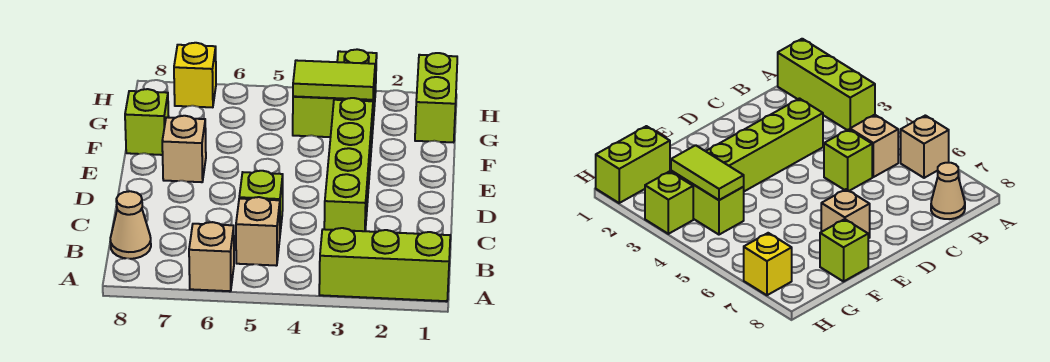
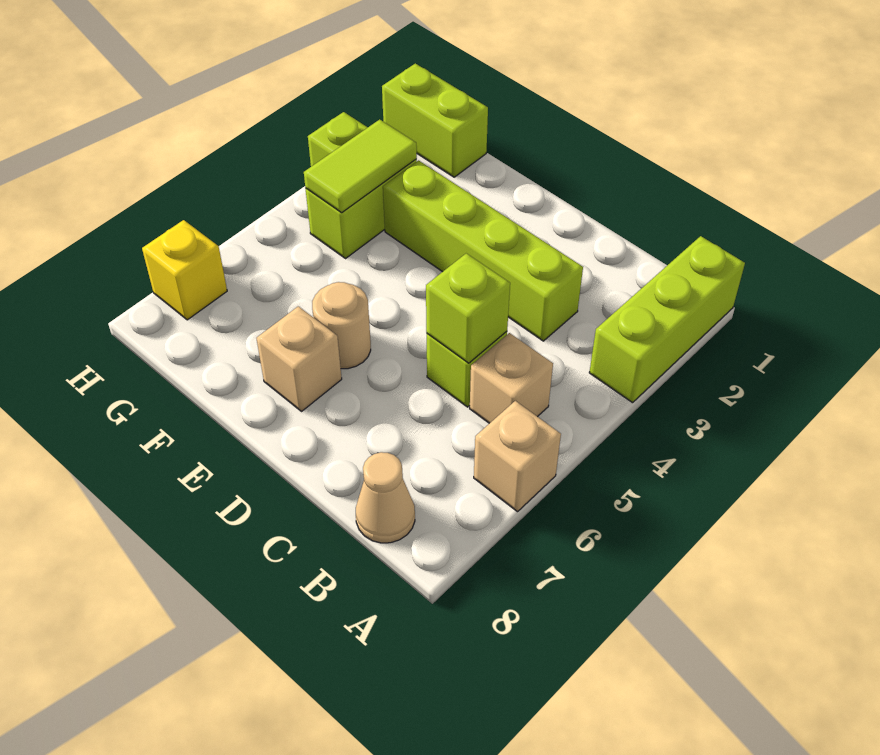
none -> tan round brick E6 level 1
lime brick F8 level 1 -> lime brick C5 level 2

